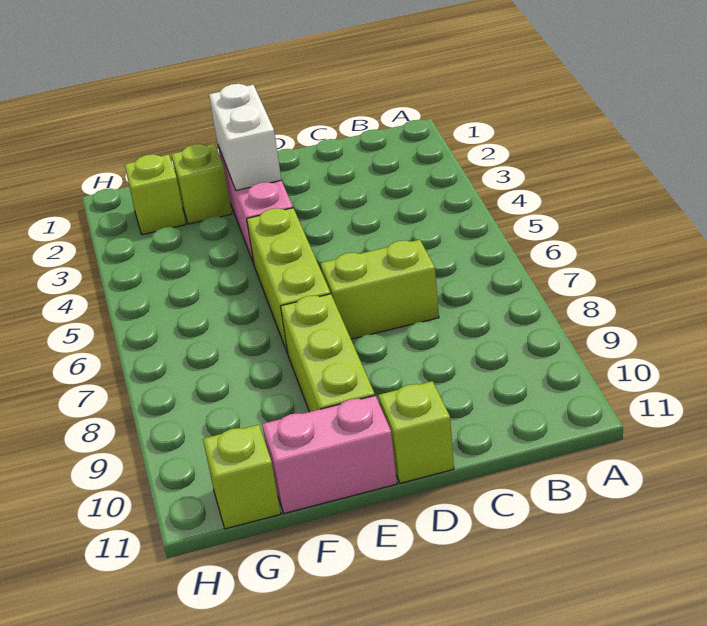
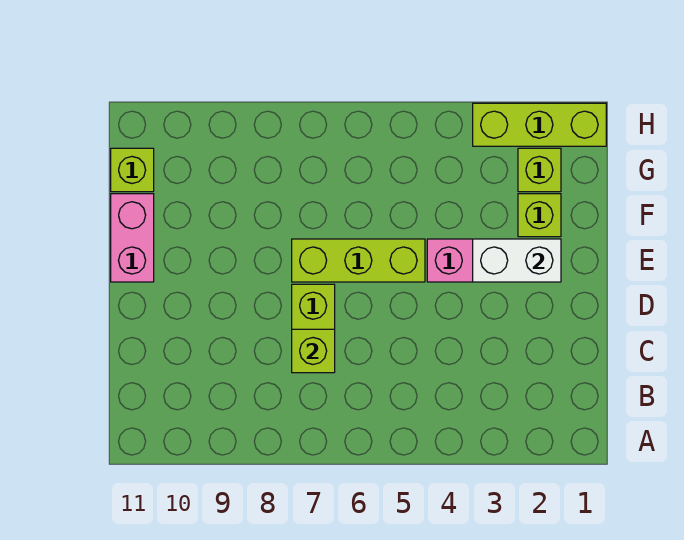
lime brick D11 level 1 -> lime brick C7 level 2
lime brick E8:E10 level 1 -> lime brick H1:H3 level 1

